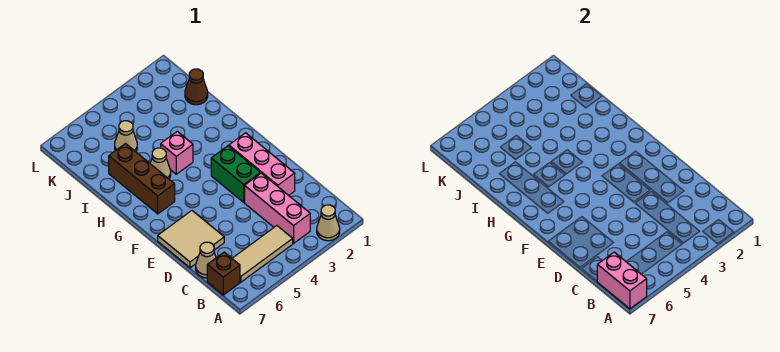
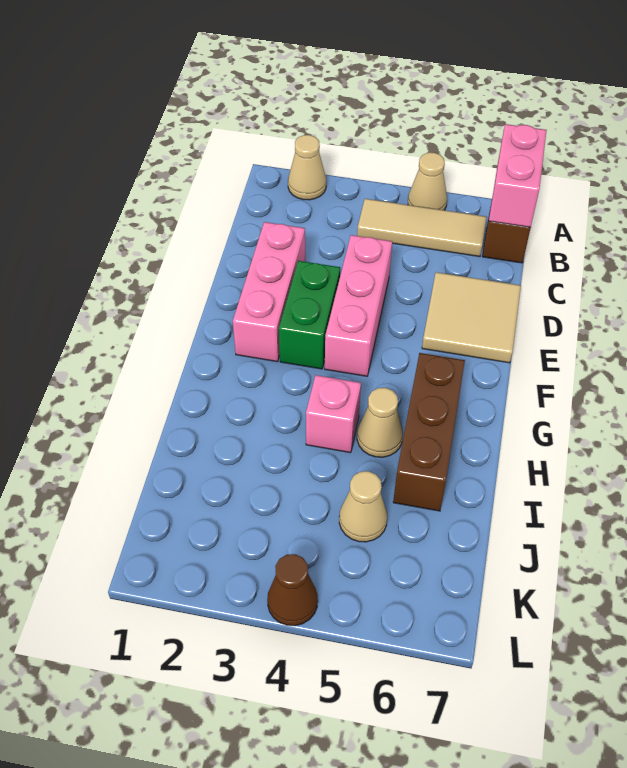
pink brick B3:D3 level 1 -> pink brick D4:F4 level 1
tan cone C7 level 1 -> tan cone A5 level 1
brown cone J1 level 1 -> brown cone L4 level 1

